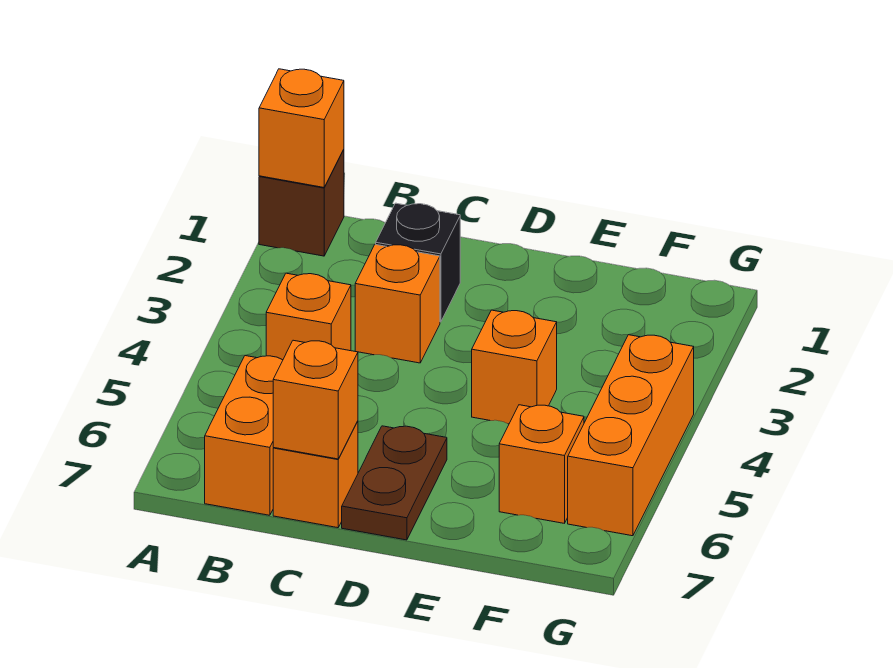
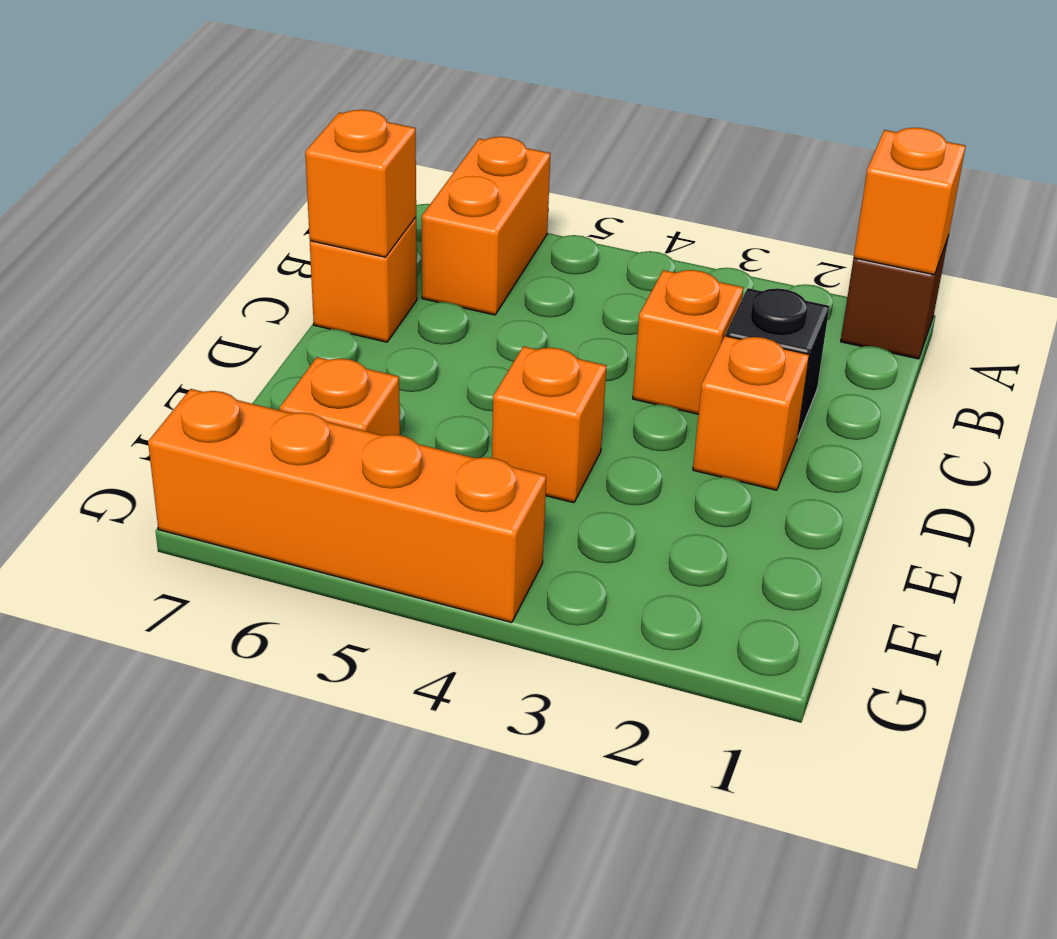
orange brick B4 level 1 -> orange brick D2 level 1
orange brick B6:B7 level 1 -> orange brick A6:B6 level 1
brown plate D6:D7 level 1 -> none
orange brick G4:G6 level 1 -> orange brick G4:G7 level 1

